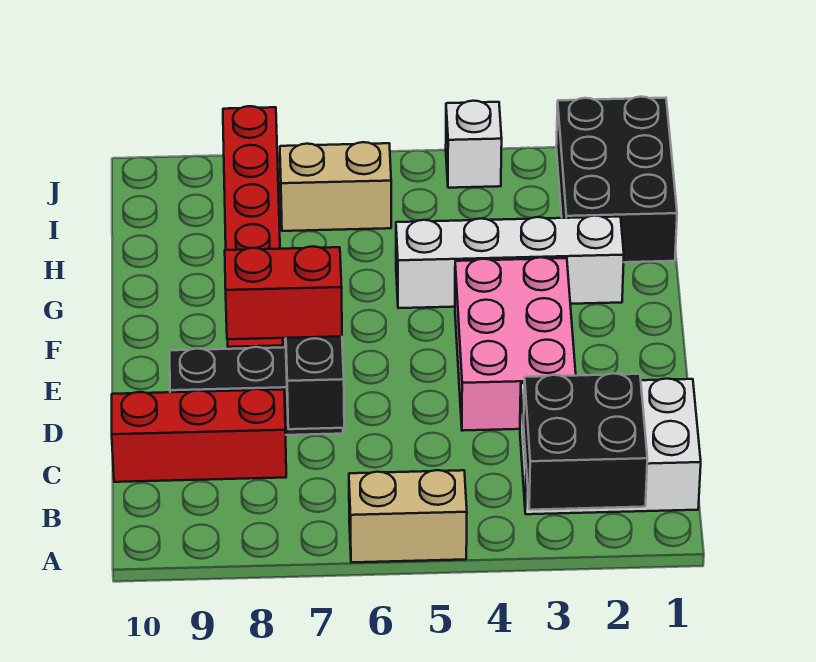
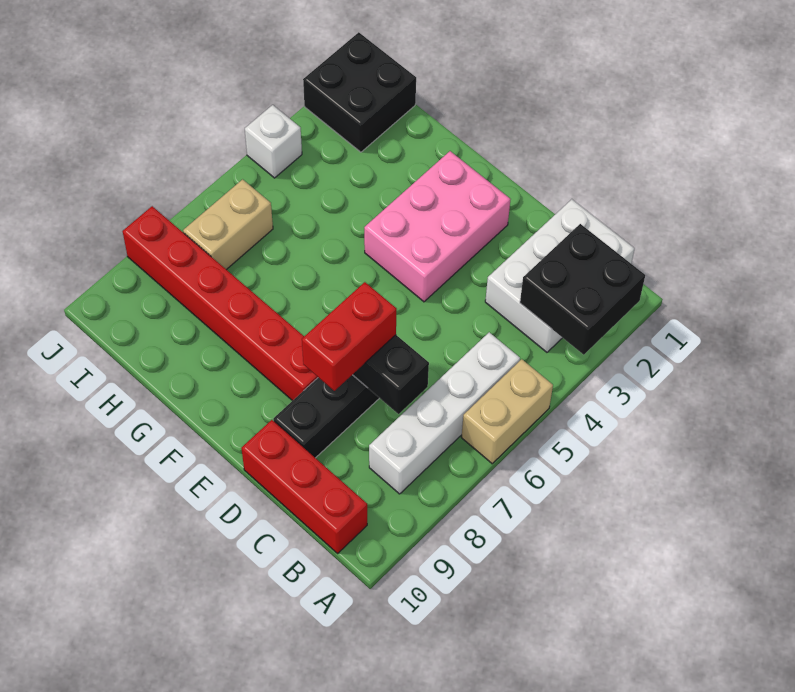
red brick C8:C10 level 1 -> red brick B10:D10 level 1
pink brick D3:F4 level 1 -> pink brick E2:F4 level 1
white brick G2:G5 level 1 -> white brick B5:B8 level 1
black brick H1:J2 level 1 -> black brick I1:J2 level 1

